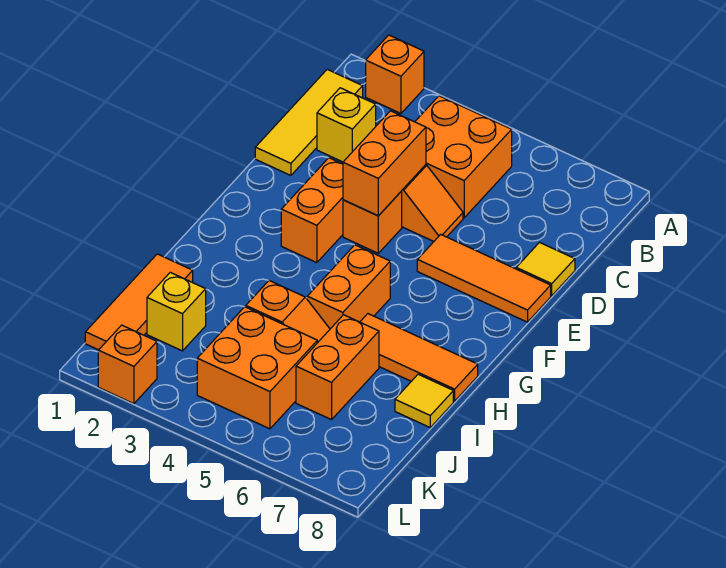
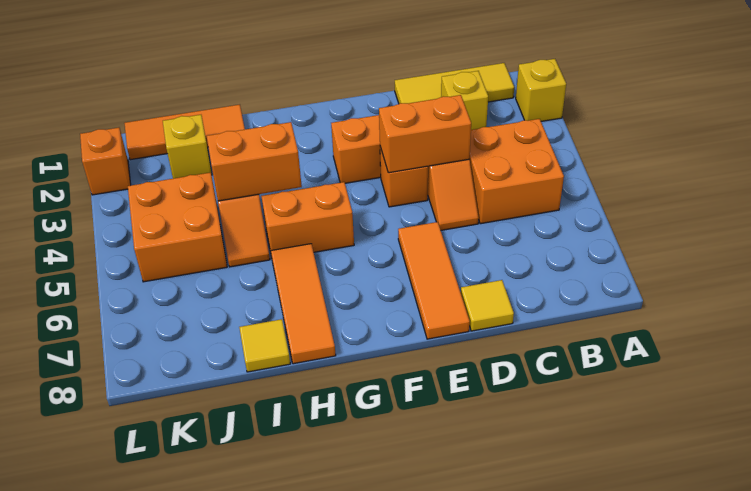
orange brick A2 level 1 -> yellow brick A2 level 1
orange brick I6:J6 level 1 -> orange brick H4:I4 level 2

